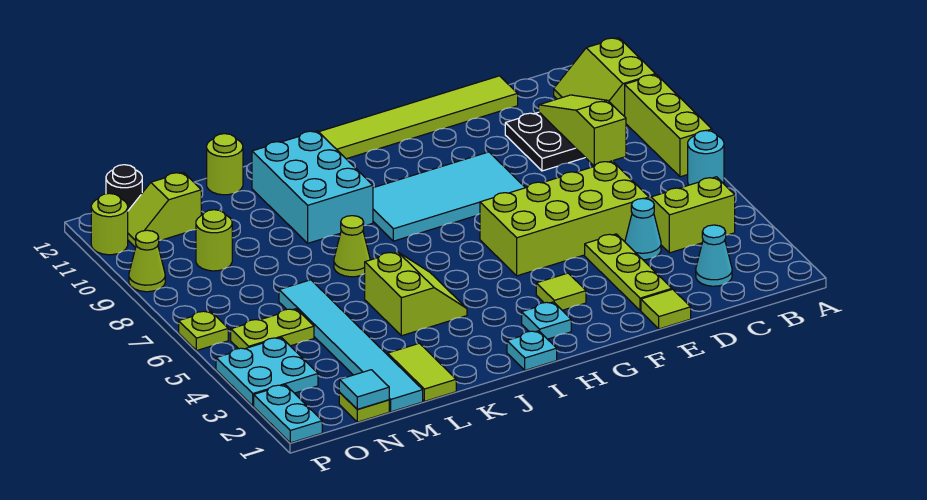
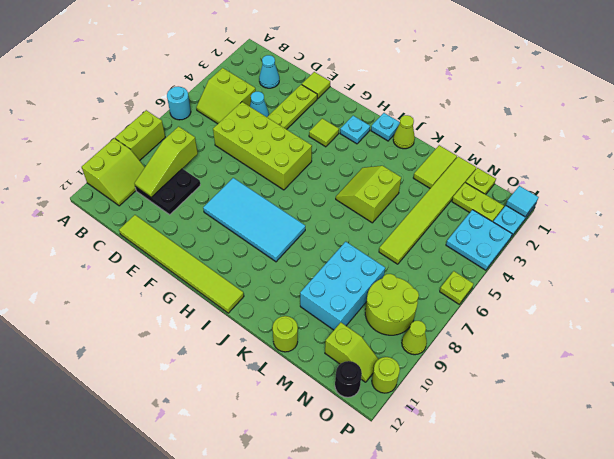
lime brick A7:A9 level 1 -> lime brick A8:A9 level 1
cyan brick J9:K11 level 1 -> cyan brick L8:M10 level 1
lime cone K7 level 1 -> lime cone J1 level 1
cyan tile M1:M6 level 1 -> lime tile M1:M6 level 1
cyan tile N1 level 2 -> cyan tile P1 level 2
lime plate N5:O5 level 1 -> lime plate N2:O2 level 1
lime round brick N9 level 1 -> lime round brick N8:O9 level 1

